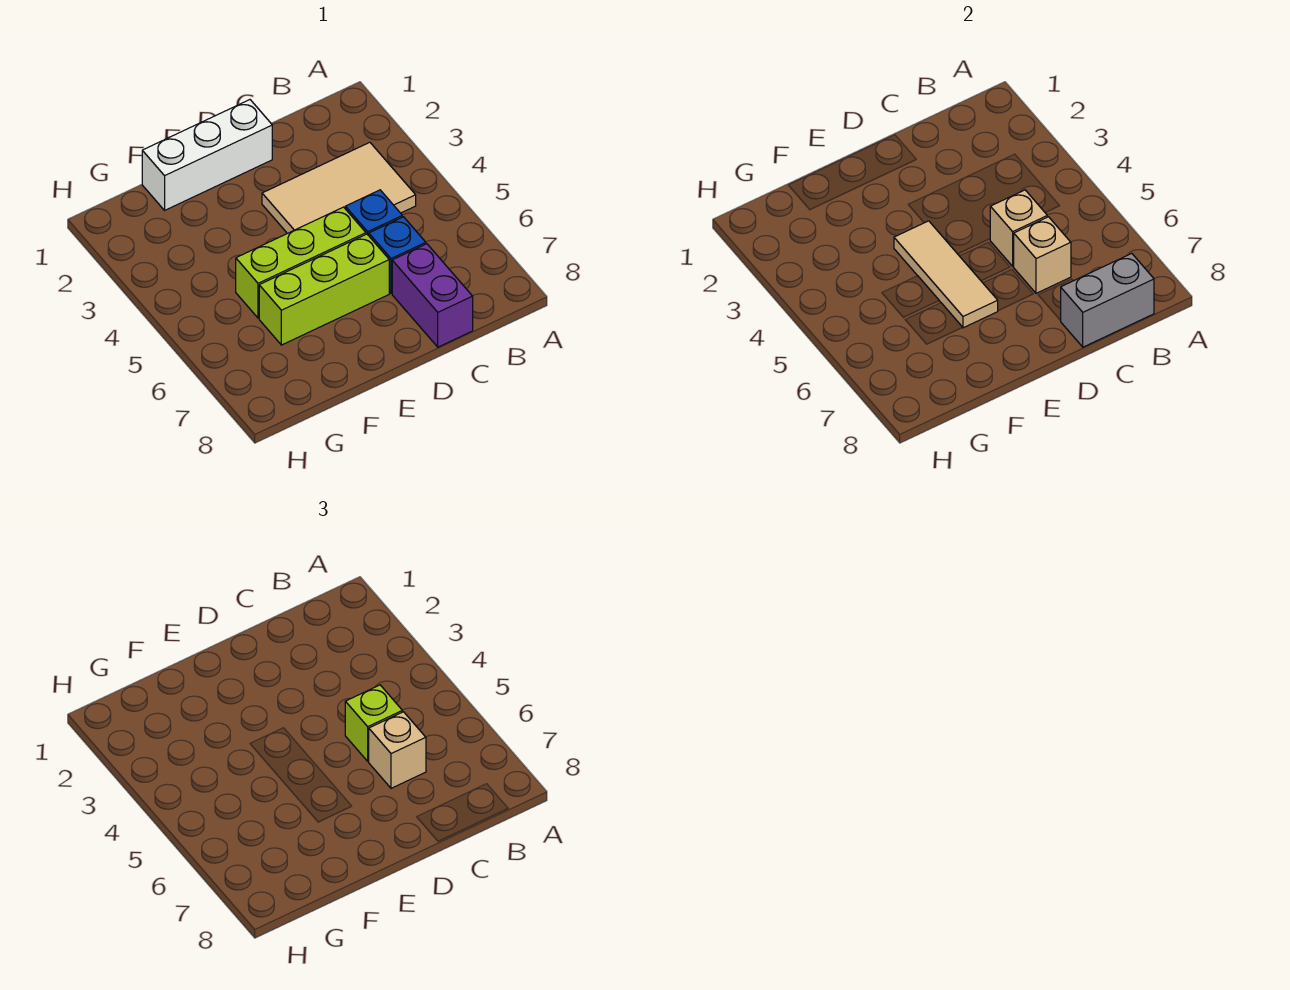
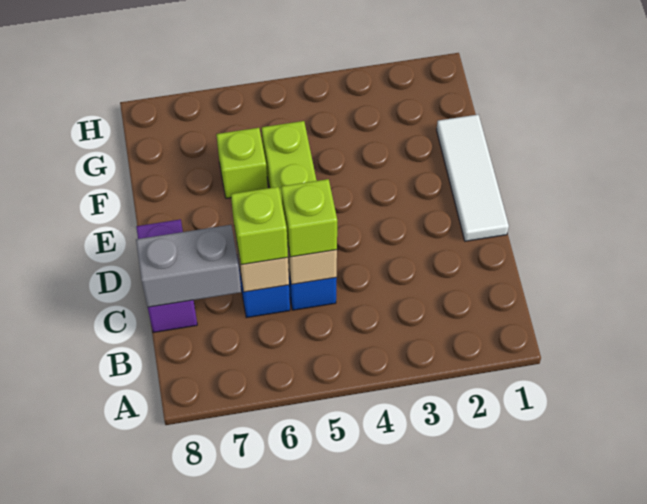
tan tile B3:D4 level 1 -> none
grey brick B8:C8 level 2 -> grey brick C7:C8 level 2
tan brick C6 level 3 -> lime brick C6 level 3
purple brick C7:C8 level 1 -> purple brick C8:D8 level 1
white brick D1:F1 level 1 -> white tile D1:F1 level 1
lime brick D6:F6 level 1 -> lime brick F6 level 1
tan tile E4:E6 level 2 -> none

